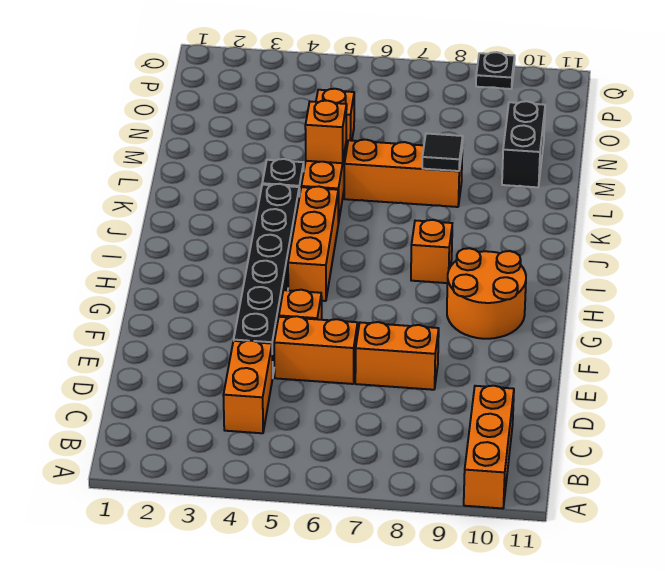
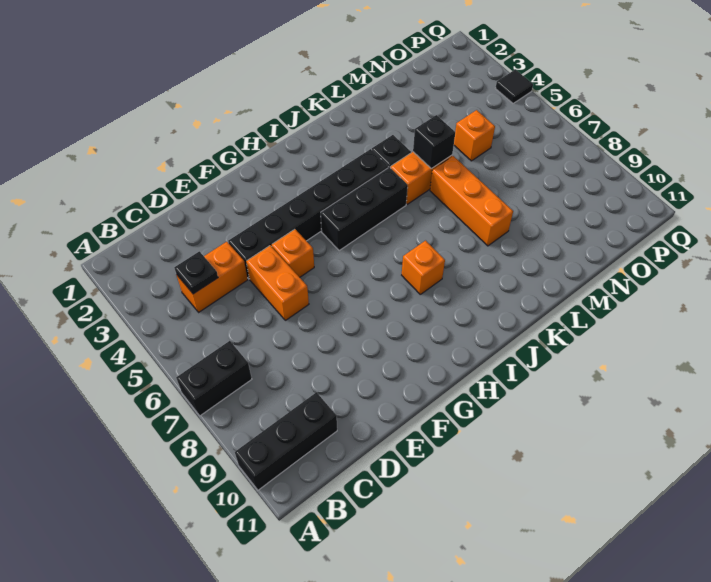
orange brick A10:C10 level 1 -> black brick A10:C10 level 1
orange brick E7:E8 level 1 -> none
orange round brick G9:H10 level 1 -> none
orange brick H5:J5 level 1 -> black brick H5:J5 level 1
orange brick L5 level 2 -> black brick L5 level 2
black tile L8 level 2 -> black tile Q4 level 1
black brick M10:N10 level 1 -> black brick A7:B7 level 1
black plate Q9 level 1 -> black plate C4 level 2

